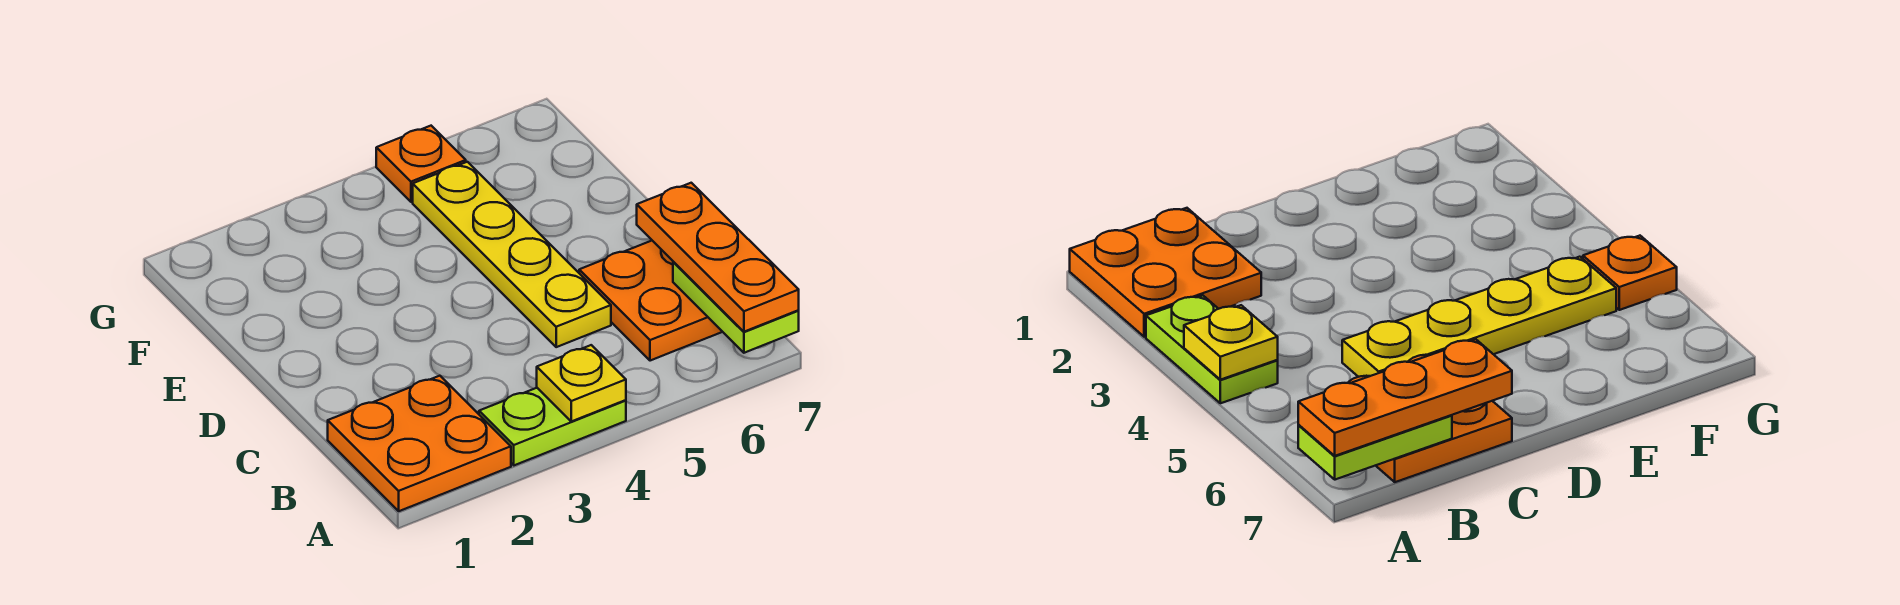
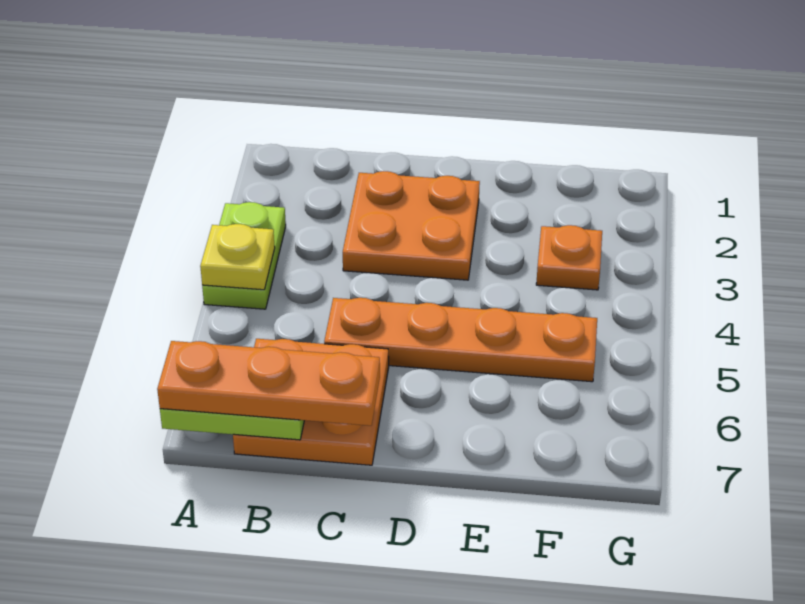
orange plate A1:B2 level 1 -> orange plate C2:D3 level 1
yellow plate C5:F5 level 1 -> orange plate C5:F5 level 1
orange plate G5 level 1 -> orange plate F3 level 1

